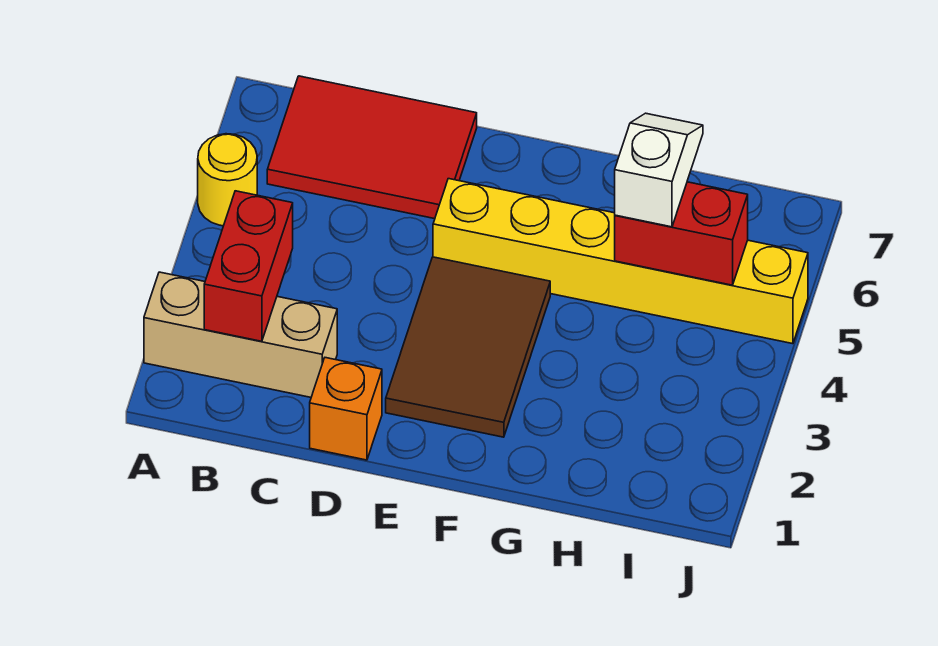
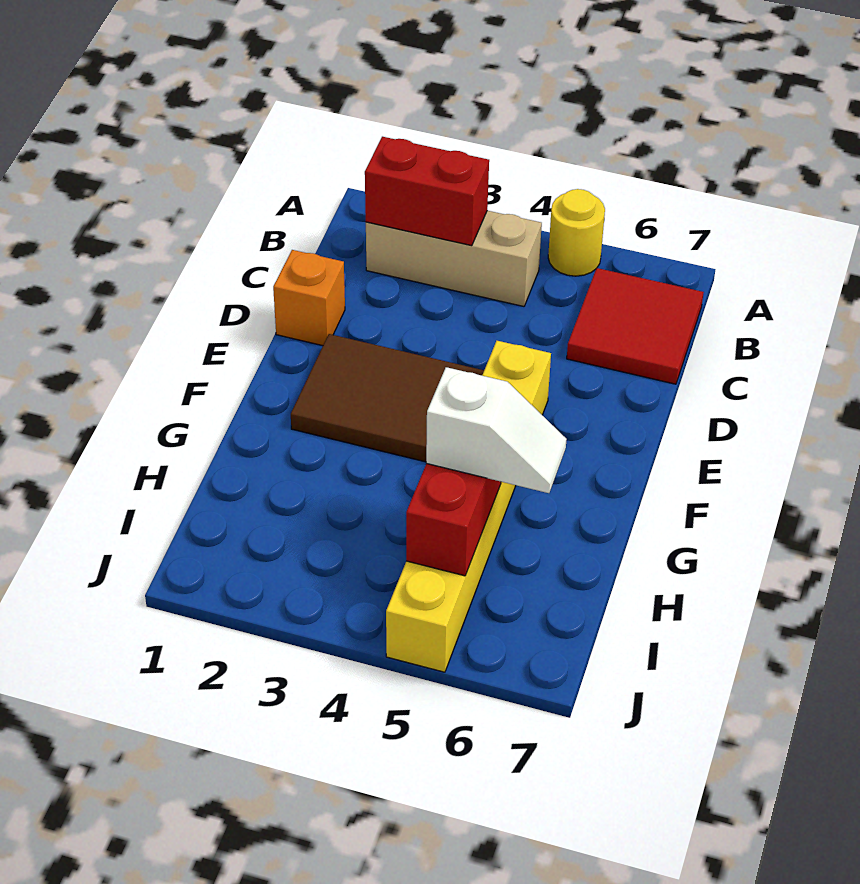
tan brick A2:C2 level 1 -> tan brick B2:B4 level 1
red tile B6:D7 level 1 -> red tile B6:C7 level 1

